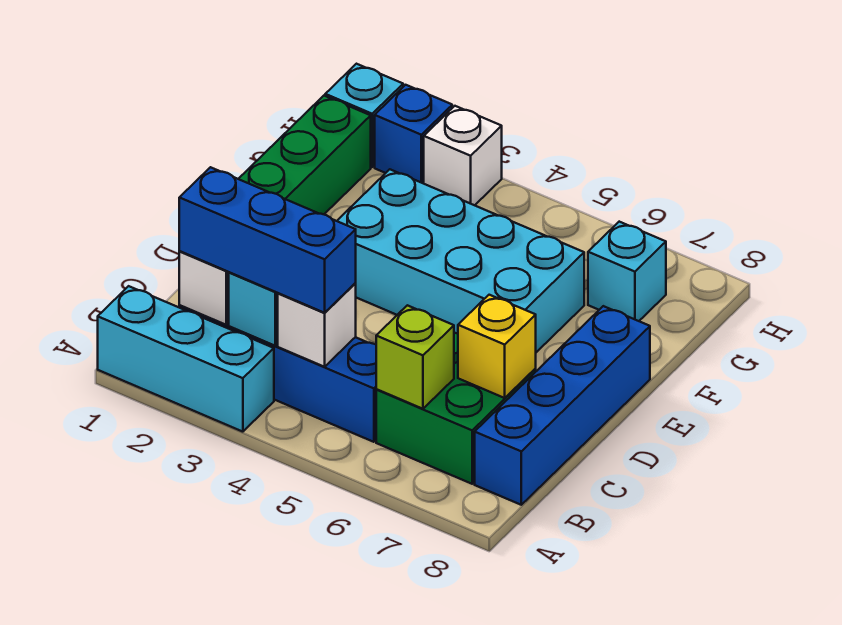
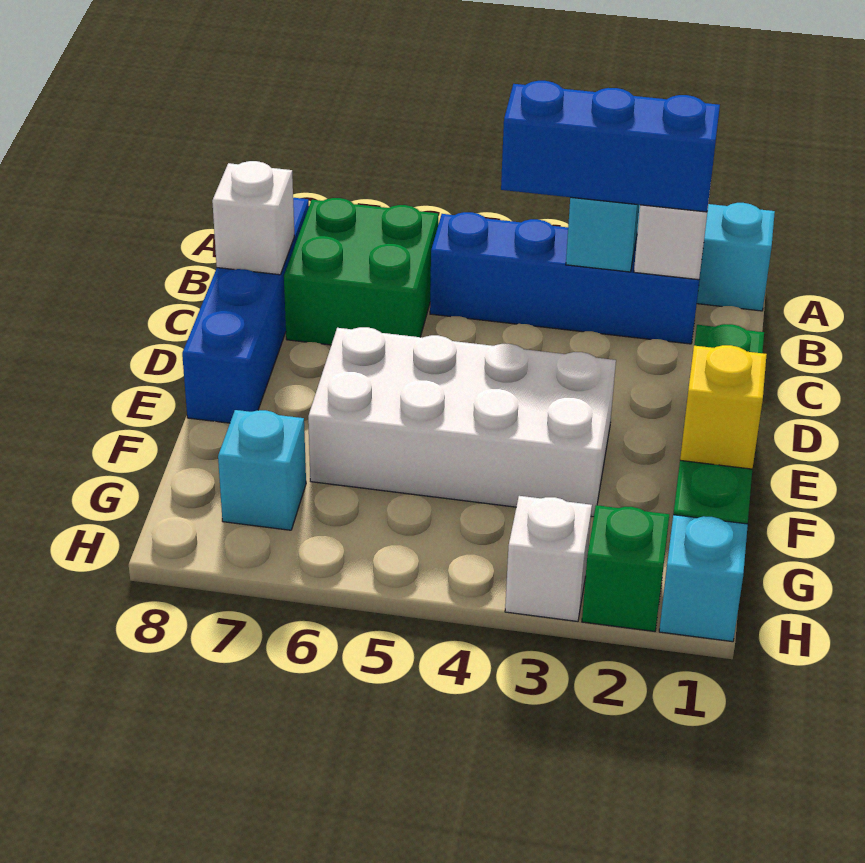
white brick B4 level 2 -> white brick C8 level 2
lime brick B6 level 2 -> none
yellow brick C7 level 2 -> yellow brick F1 level 2
cyan brick E3:F6 level 1 -> white brick E3:F6 level 1
blue brick H2 level 1 -> green brick H2 level 1

